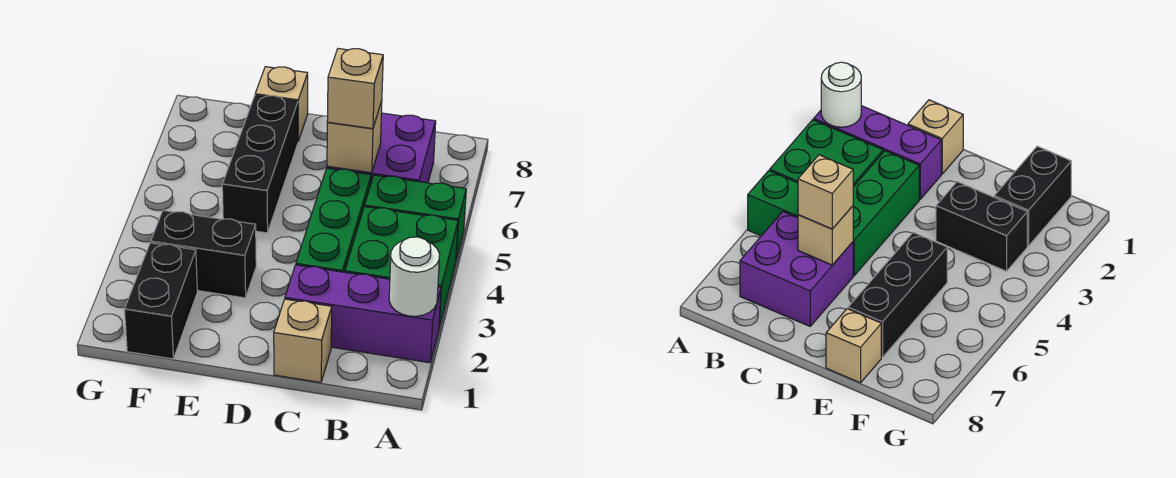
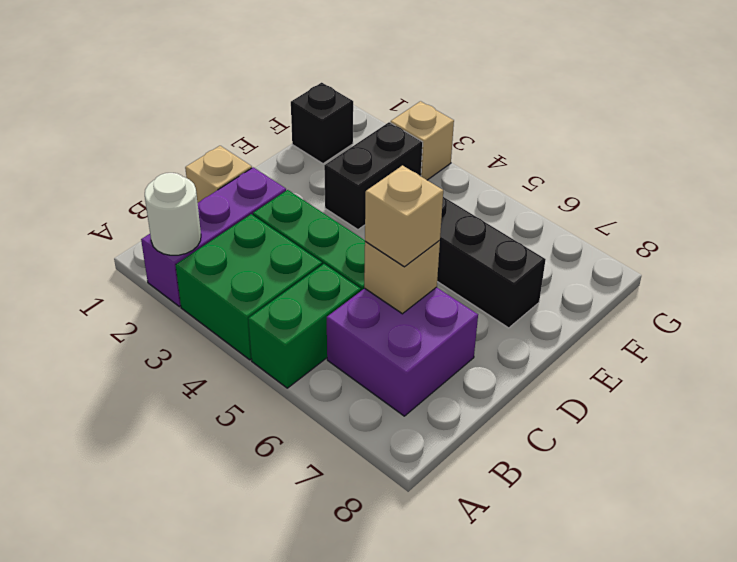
tan brick E8 level 1 -> tan brick G3 level 1
black brick F1:F2 level 1 -> black brick F1 level 1

